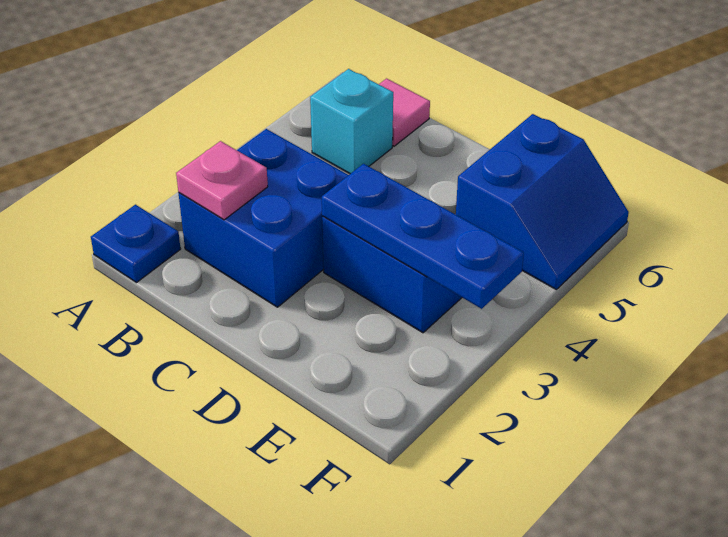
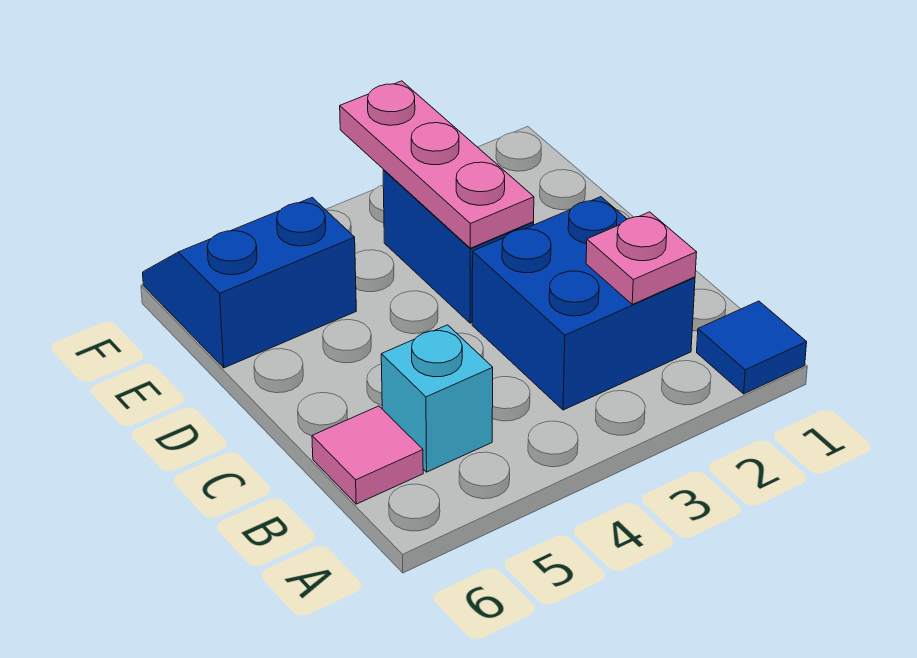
blue plate A1 level 1 -> blue tile A1 level 1
blue plate D3:F3 level 2 -> pink plate D3:F3 level 2

